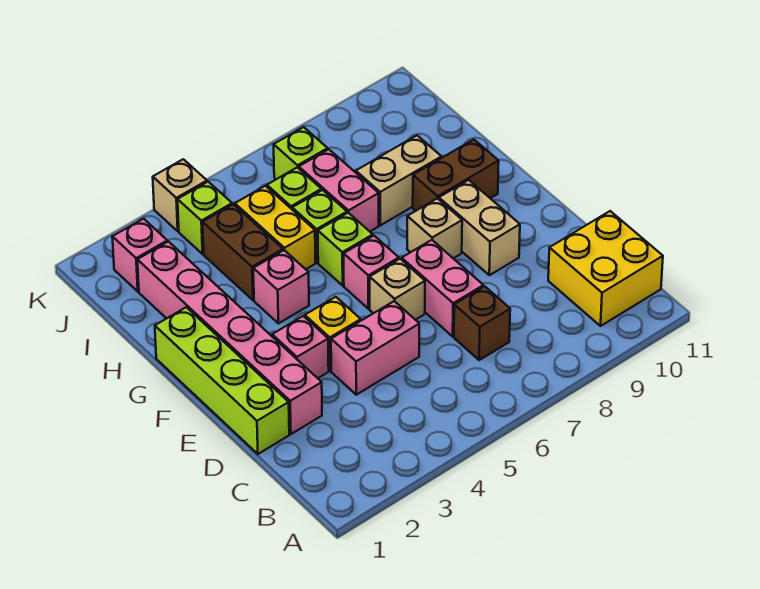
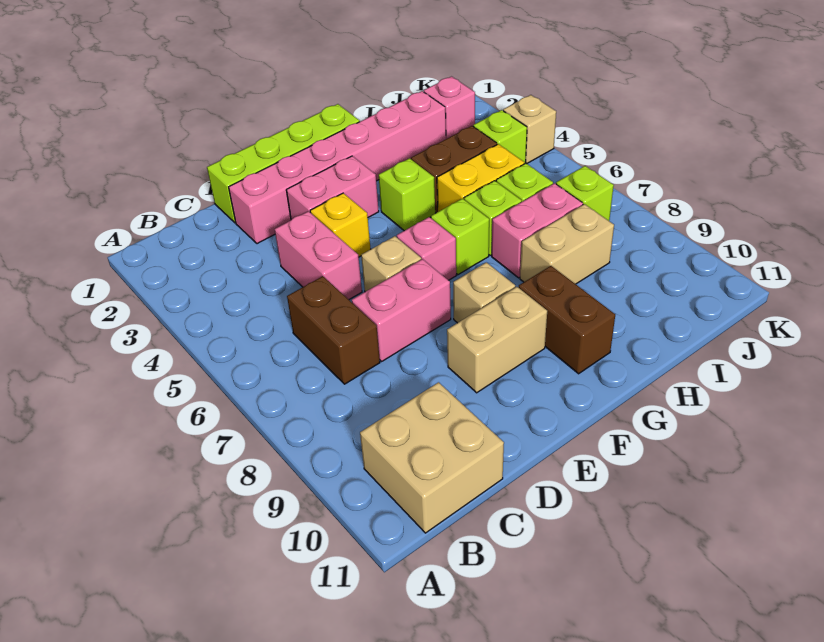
yellow brick B10:C11 level 1 -> tan brick B10:C11 level 1
brown brick C7 level 1 -> brown brick C6:C7 level 1
pink brick E3 level 1 -> pink brick E3:F3 level 1
pink brick G4 level 1 -> lime brick G4 level 1
tan brick H8:H9 level 1 -> tan brick H8:I8 level 1

